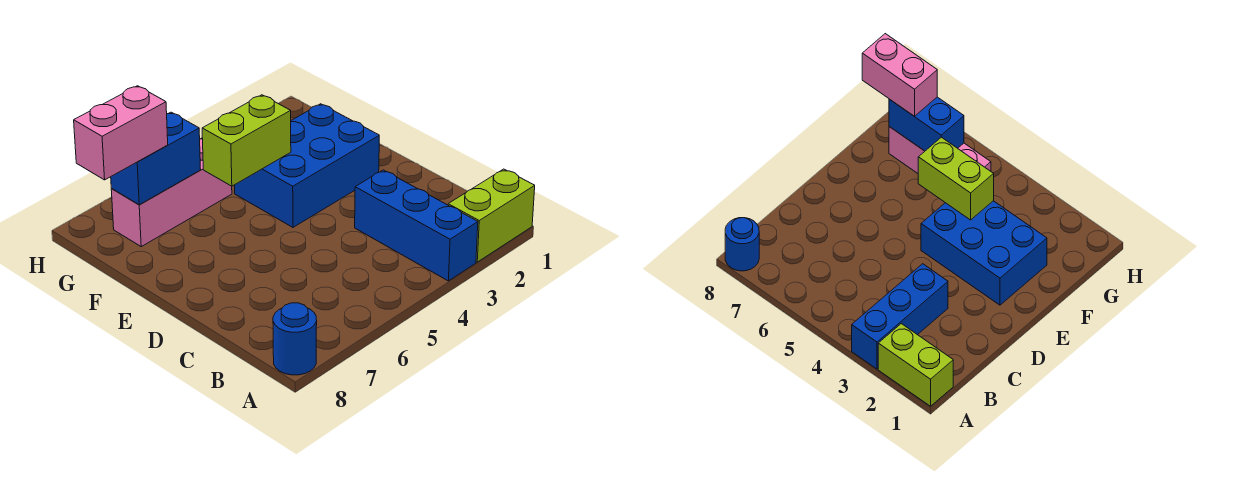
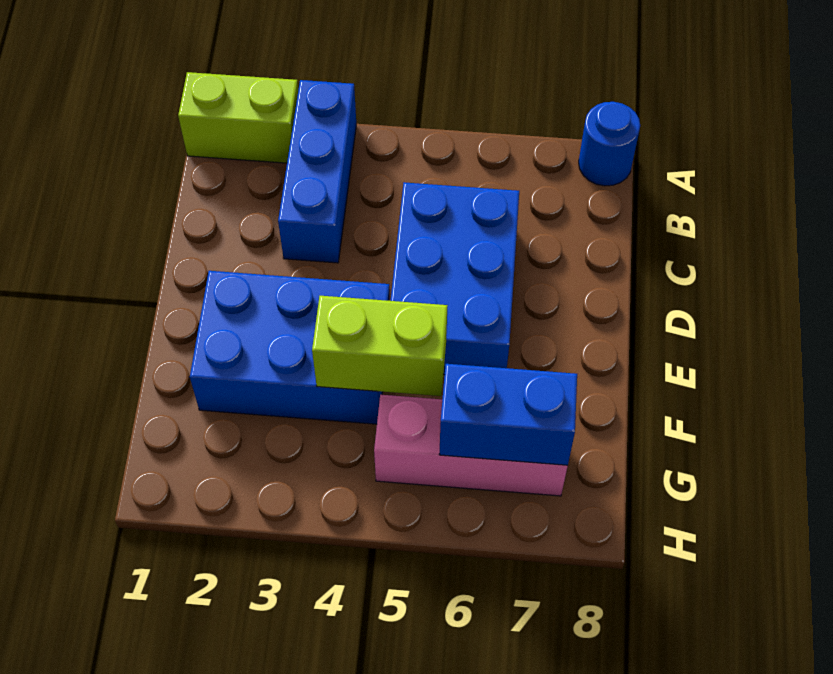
none -> blue brick C5:E6 level 1
pink brick G7:G8 level 3 -> none

